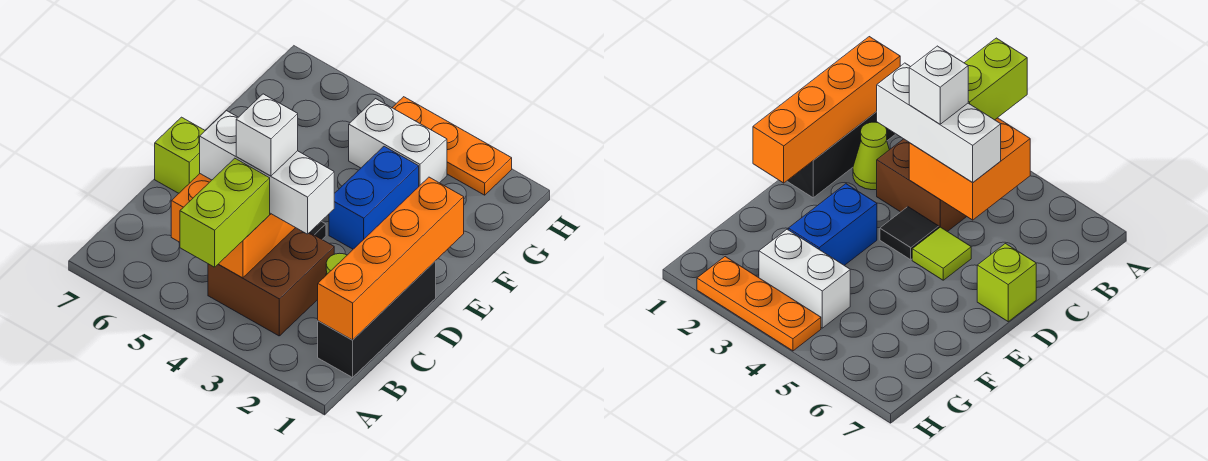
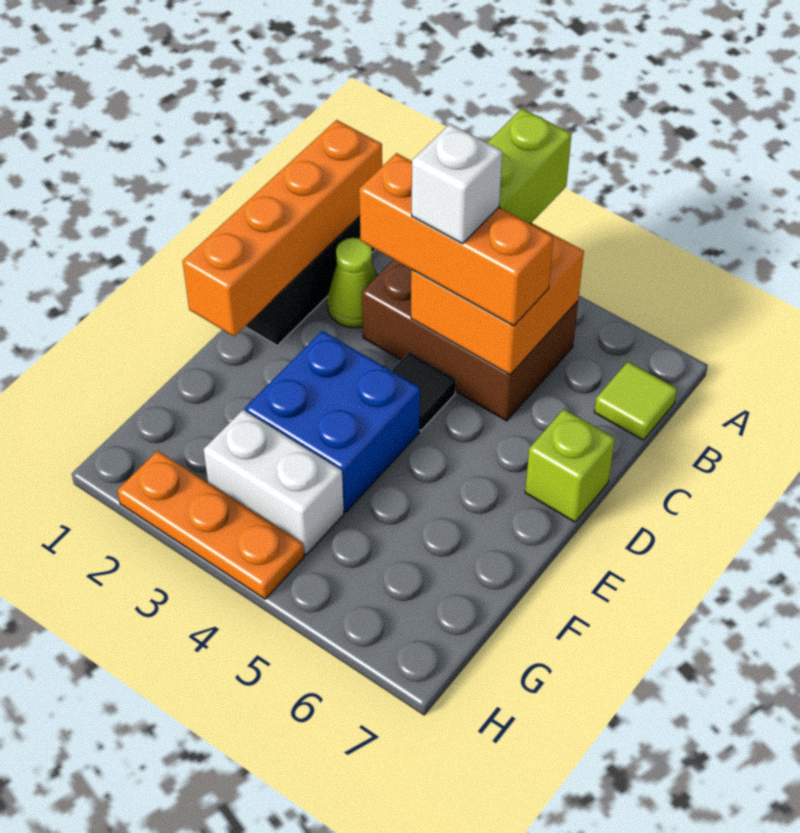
brown brick B3:C4 level 1 -> brown brick B3:C5 level 1
white brick C3:C5 level 3 -> orange brick C3:C5 level 3
lime tile D5 level 1 -> lime tile B7 level 1
blue brick E3:F3 level 1 -> blue brick E3:F4 level 1

